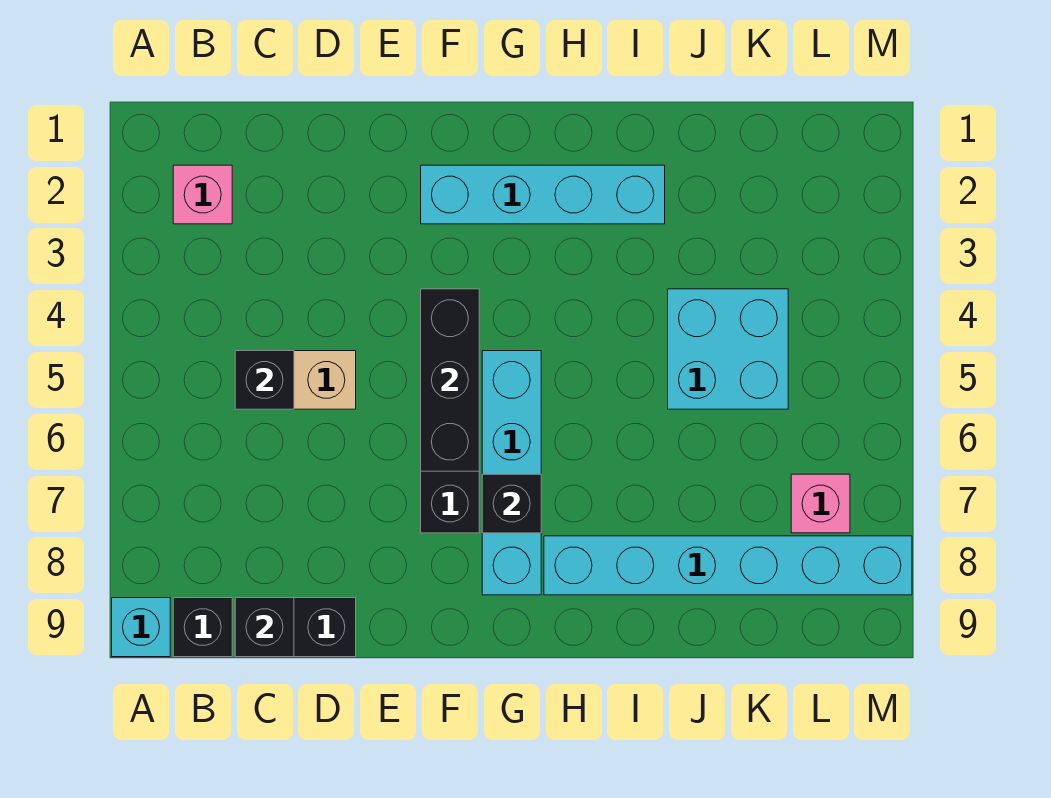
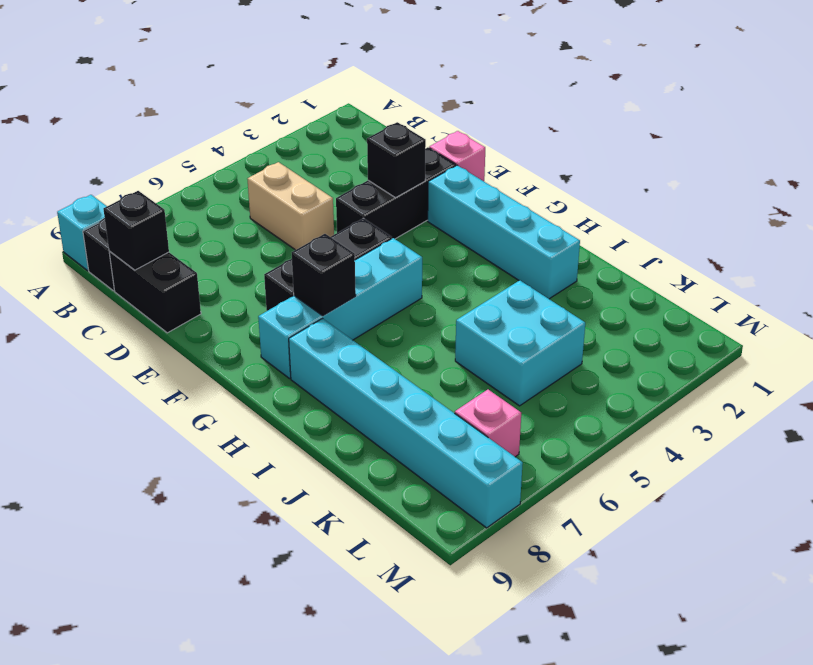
pink brick B2 level 1 -> pink brick E1 level 1
black brick C5 level 2 -> black brick E3 level 2
black brick F4:F6 level 2 -> black brick E2:E4 level 1

